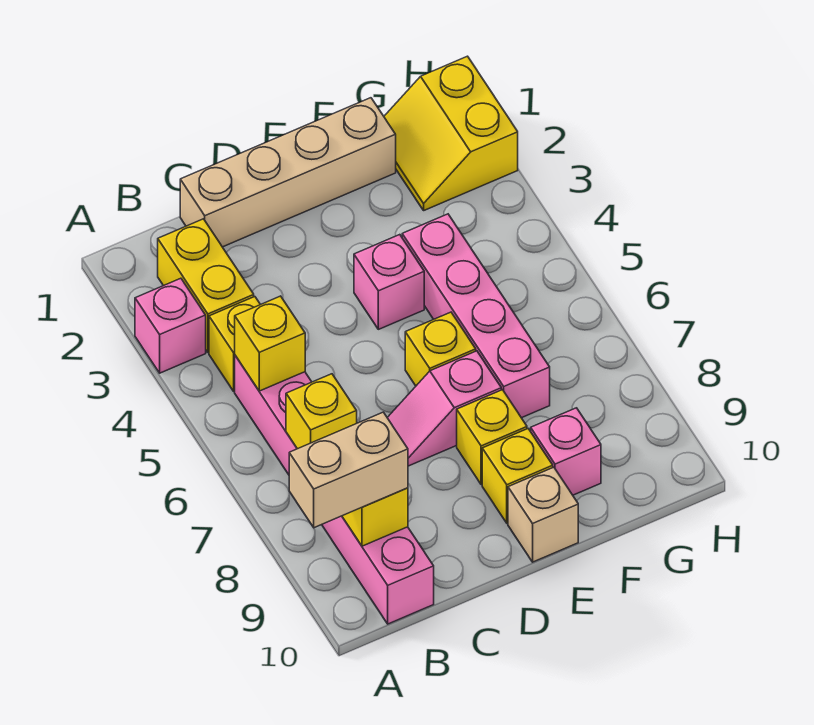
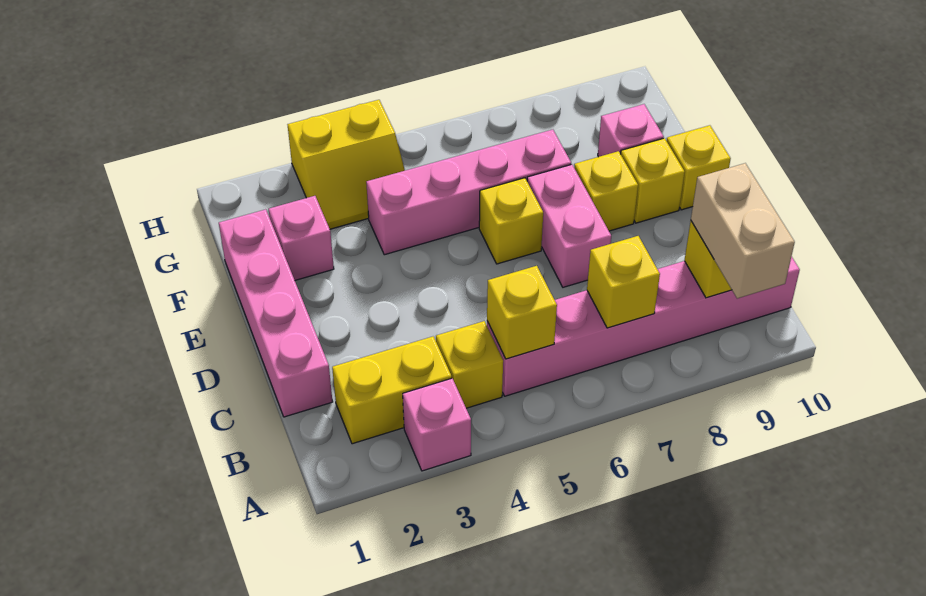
tan brick C1:F1 level 1 -> pink brick C1:F1 level 1
pink slope D7:E7 level 1 top E -> pink brick D7:E7 level 1
pink brick E4 level 1 -> pink brick F2 level 1
tan brick E10 level 1 -> yellow brick E10 level 1
yellow slope G1:H2 level 1 top H -> yellow slope G3:H4 level 1 top H

